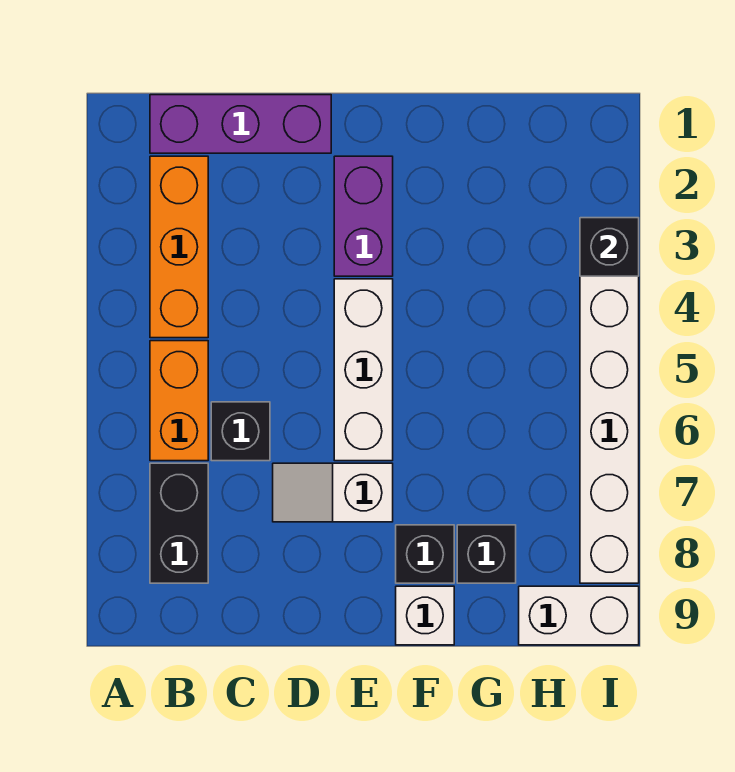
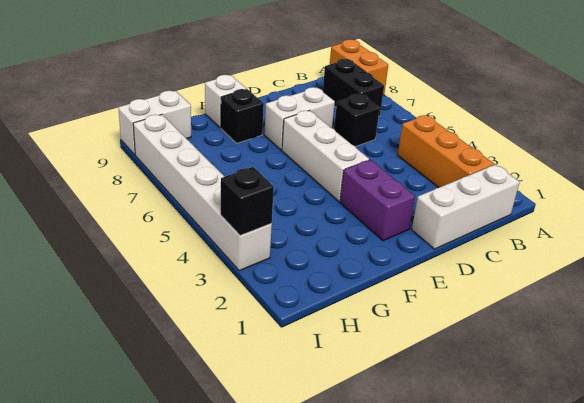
purple brick B1:D1 level 1 -> white brick B1:D1 level 1
orange brick B5:B6 level 1 -> orange brick A8:A9 level 1
white slope D7:E7 level 1 top E -> white brick D7:E7 level 1
black brick G8 level 1 -> none

